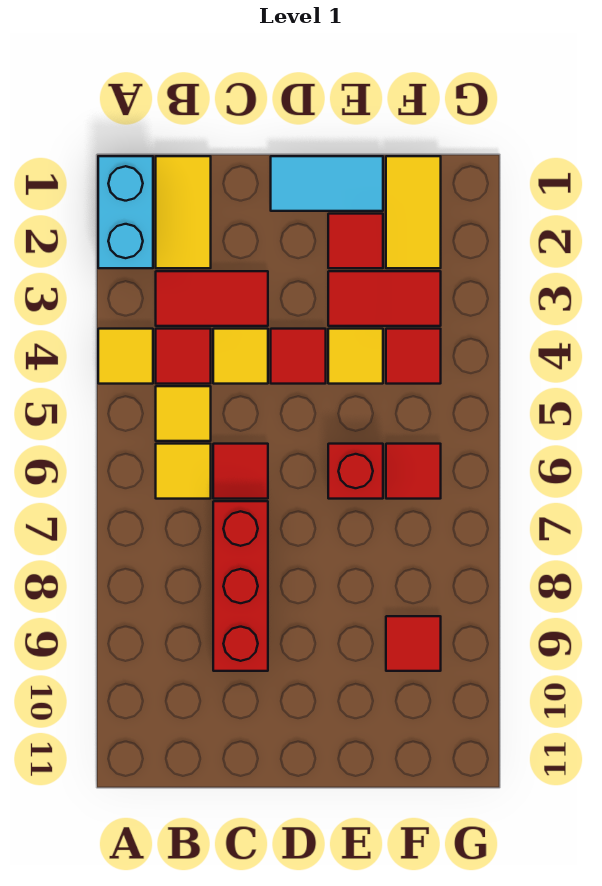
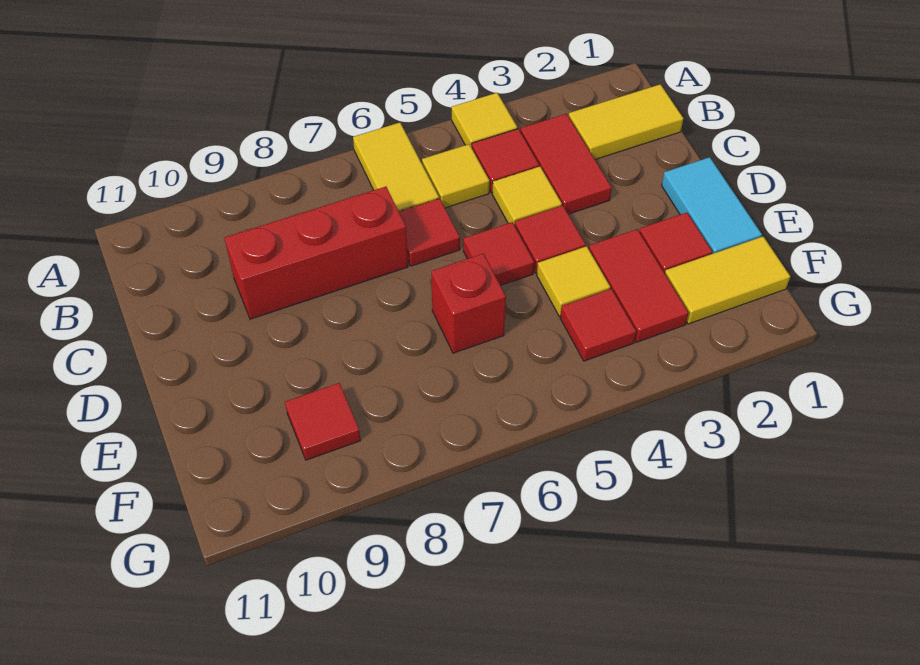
cyan brick A1:A2 level 1 -> none
yellow tile B6 level 1 -> yellow tile A6:B6 level 1
red tile F6 level 1 -> red tile D5 level 1

